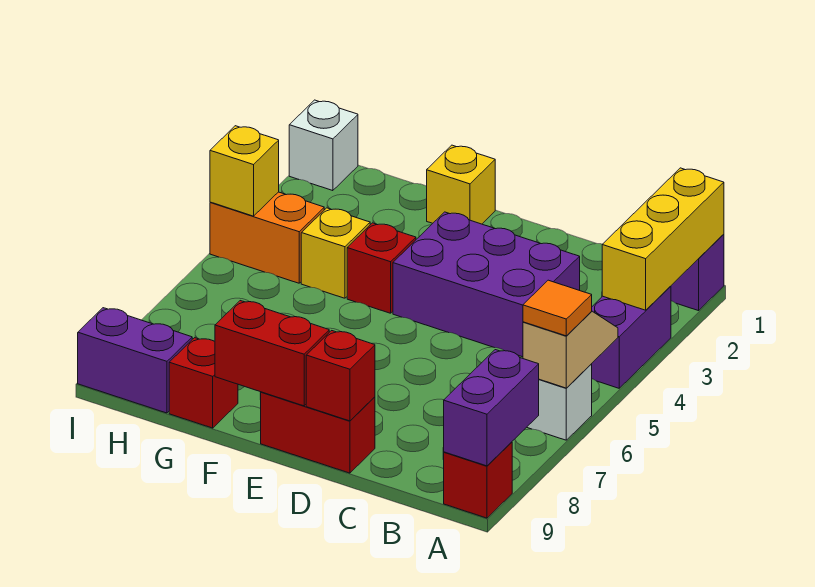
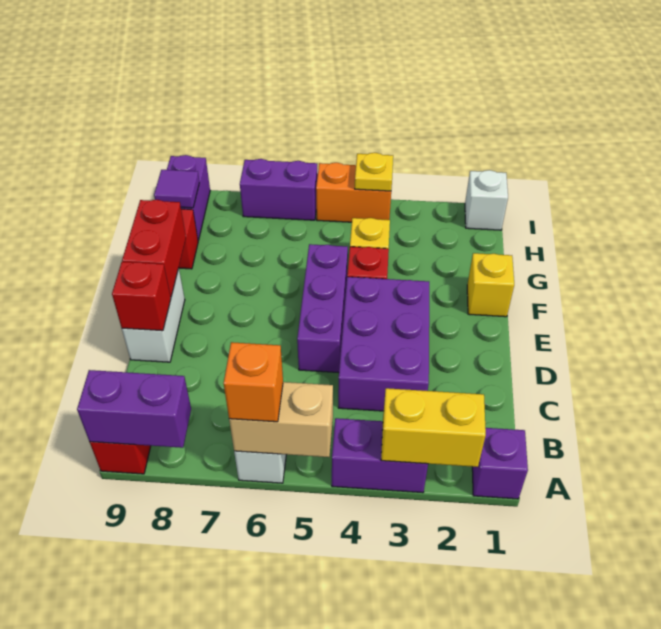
yellow brick A1:A3 level 2 -> yellow brick A2:A3 level 2
tan slope A5:A6 level 2 top 6 -> tan brick A5:A6 level 2
orange tile A6 level 3 -> orange brick A6 level 3
none -> purple brick D5:F5 level 1
red brick D9:E9 level 1 -> white brick D9:E9 level 1
orange brick H4:I4 level 1 -> orange brick I4:I5 level 1
none -> purple tile H9 level 2
yellow brick I4 level 2 -> yellow plate I4 level 2
none -> purple brick I6:I7 level 1

